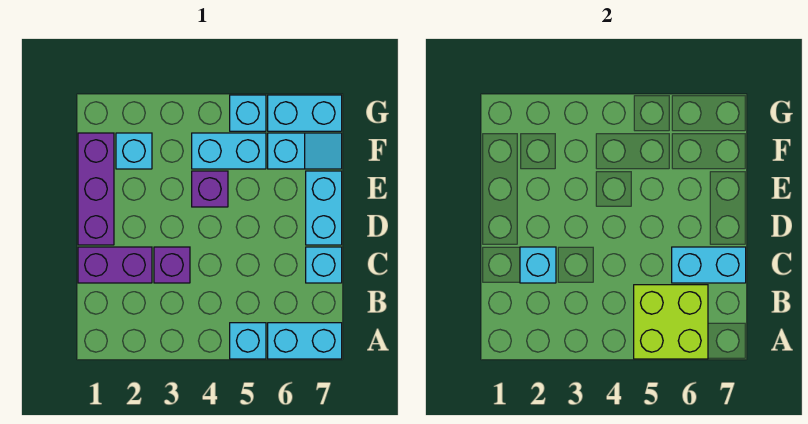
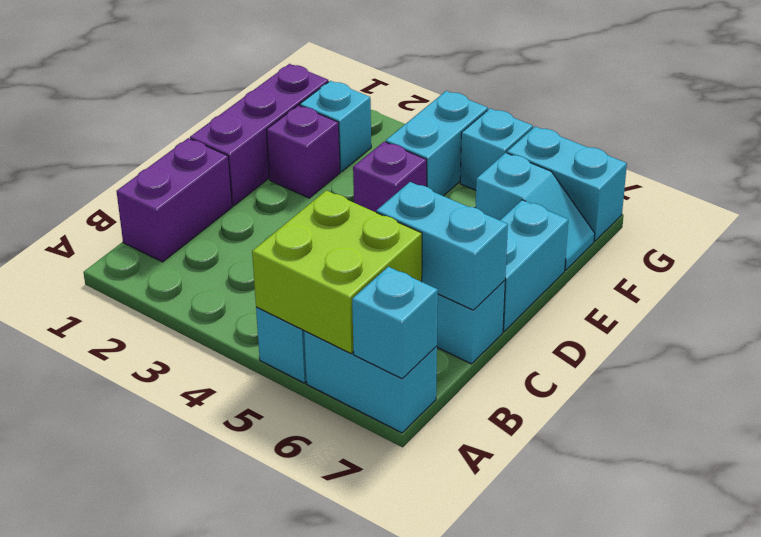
purple brick C1:C2 level 1 -> purple brick B1:C1 level 1
cyan brick C2 level 2 -> cyan brick A7 level 2
purple brick C3 level 1 -> purple brick E2 level 1
cyan brick F4:F5 level 1 -> cyan brick F4:G4 level 1

